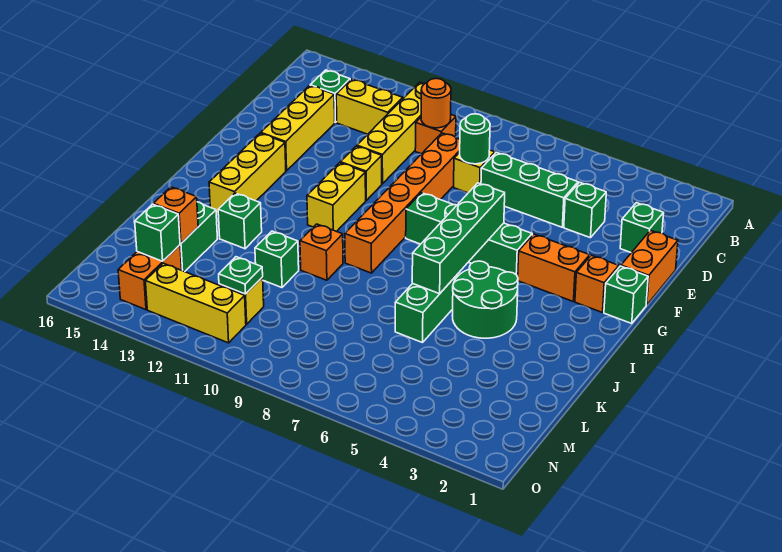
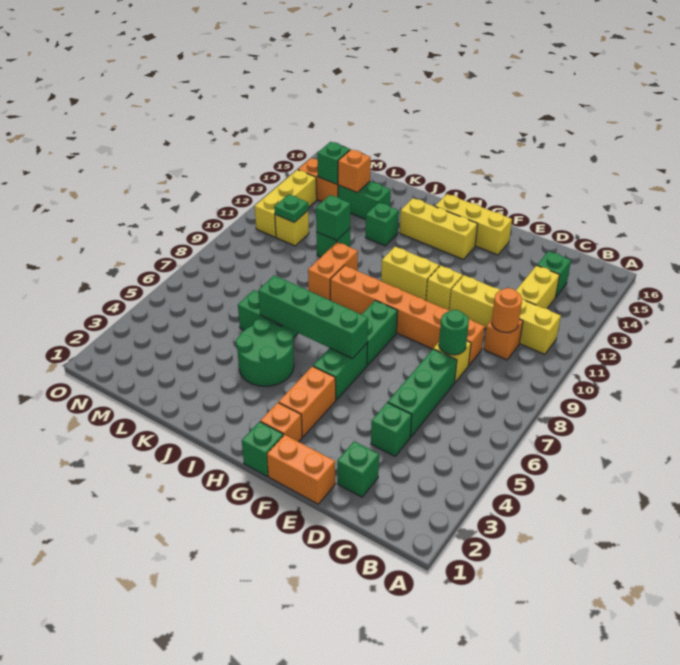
yellow brick D14:F14 level 1 -> yellow brick F15:H15 level 1
orange brick J10 level 1 -> orange brick J9:J10 level 1
none -> green brick K11 level 2

